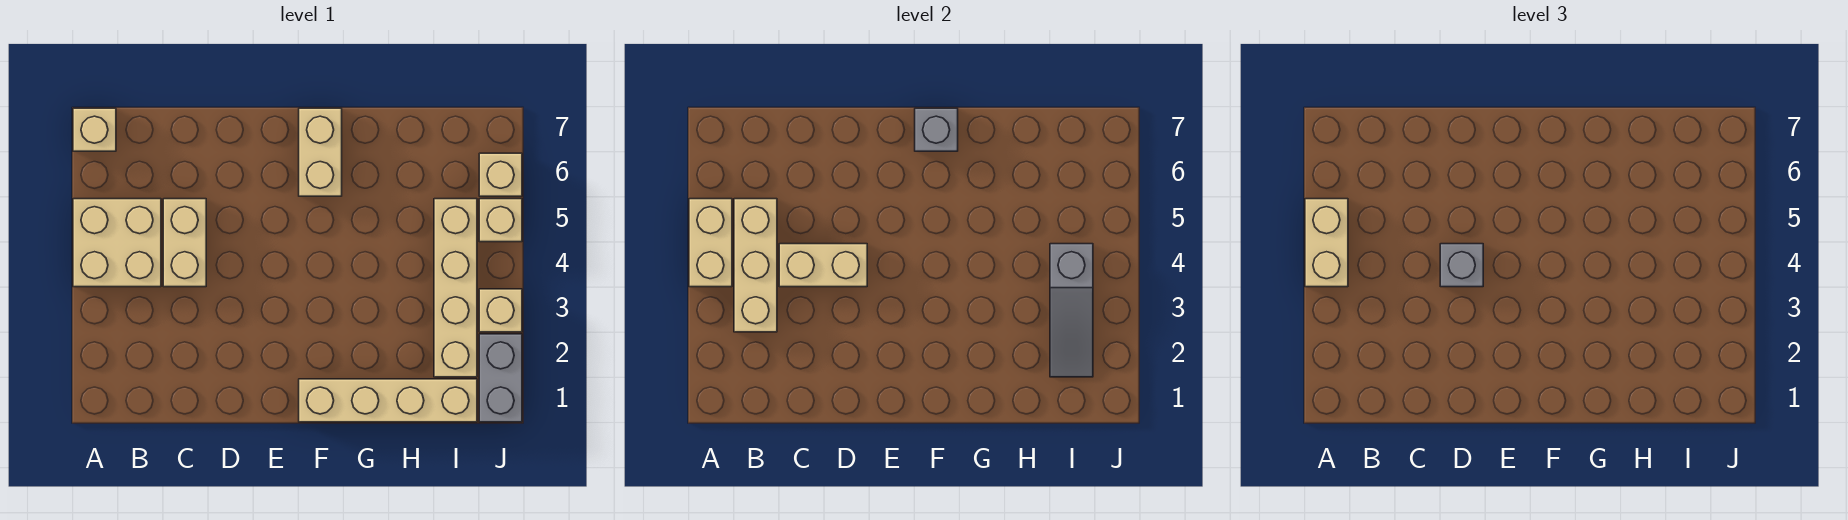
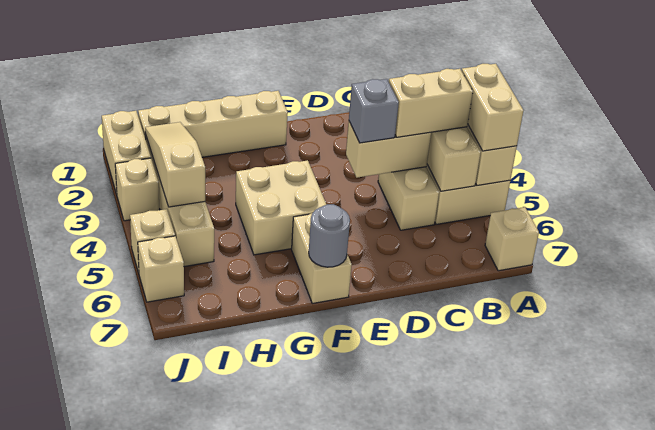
none -> tan brick B4:C4 level 3
none -> tan brick F4:G5 level 1
grey brick F7 level 2 -> grey round brick F7 level 2
grey slope I2:I4 level 2 top 4 -> tan slope I2:I4 level 2 top 4
grey brick J1:J2 level 1 -> tan brick J1:J2 level 1

